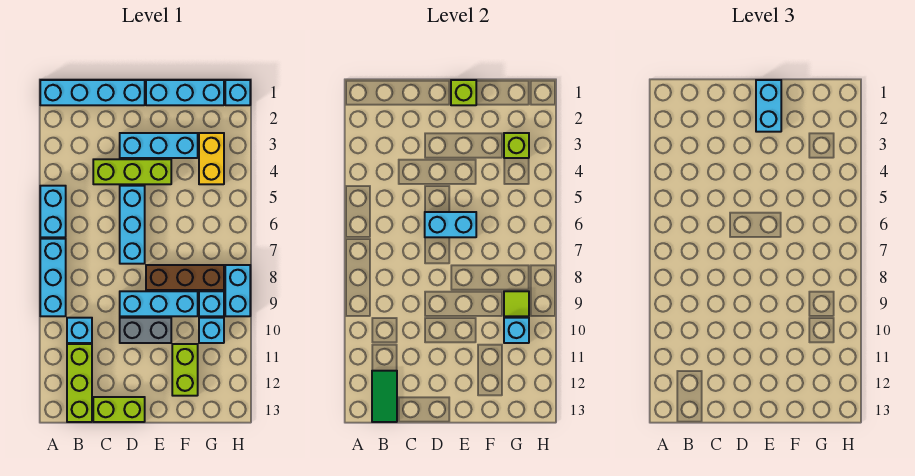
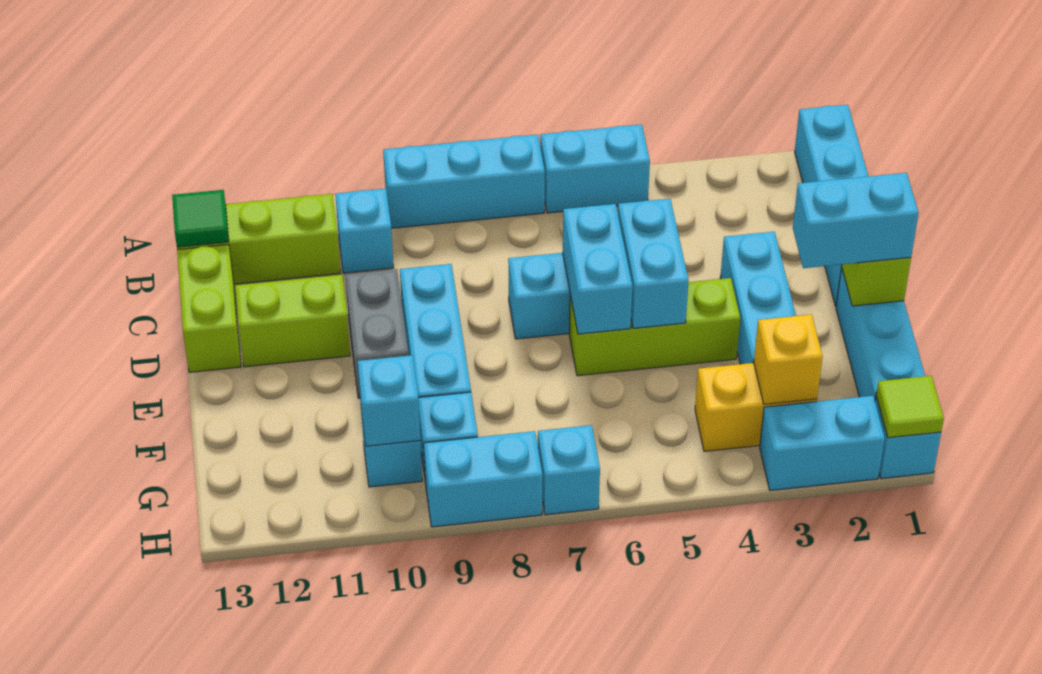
green tile B12:B13 level 2 -> green tile B13 level 2
lime brick C4:E4 level 1 -> lime brick E4:E6 level 1
none -> cyan brick D5:E5 level 2
brown brick E8:G8 level 1 -> none
lime brick F11:F12 level 1 -> lime brick D11:D12 level 1
lime brick G3 level 2 -> yellow brick G3 level 2
lime tile G9 level 2 -> lime tile H1 level 2
none -> cyan brick H2:H3 level 1
none -> cyan brick H7 level 1

